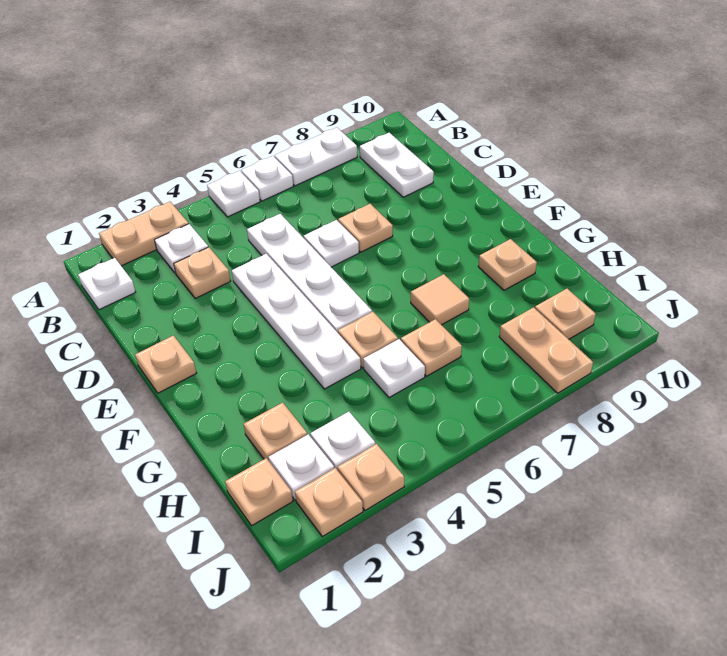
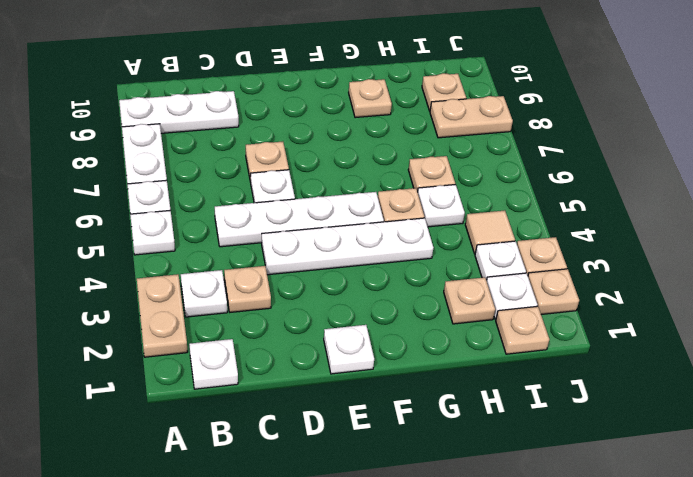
white plate B9:C9 level 1 -> white plate A9:C9 level 1
tan plate E1 level 1 -> white plate E1 level 1
tan tile G7 level 1 -> tan tile I4 level 1

